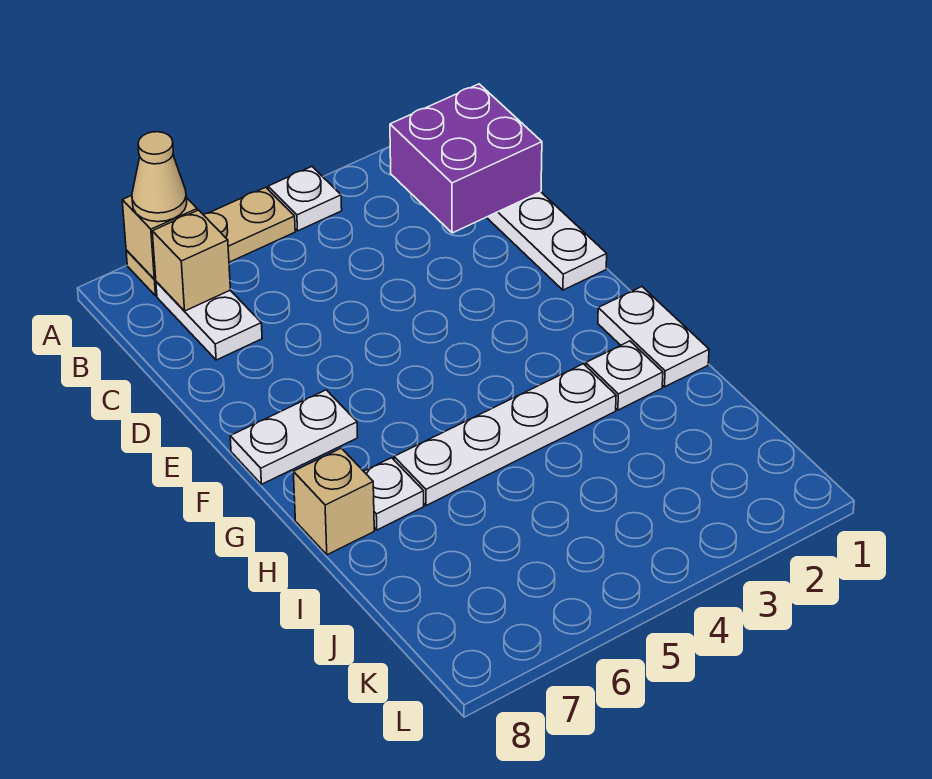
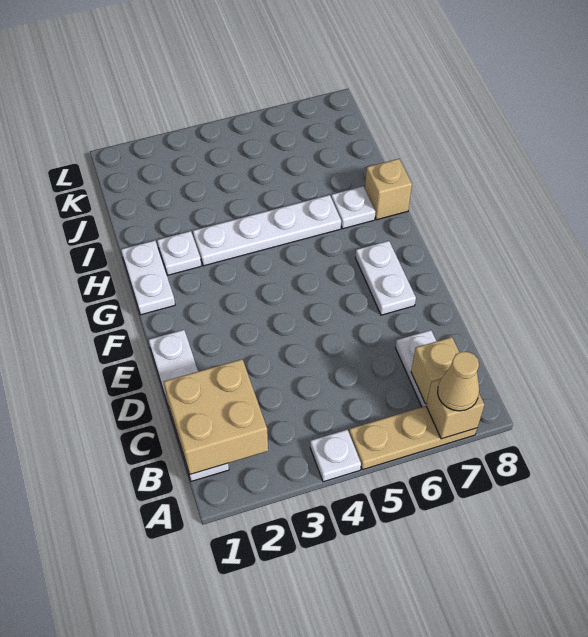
purple brick B1:C2 level 2 -> tan brick B1:C2 level 2
white plate F7:F8 level 1 -> white plate E7:F7 level 1

